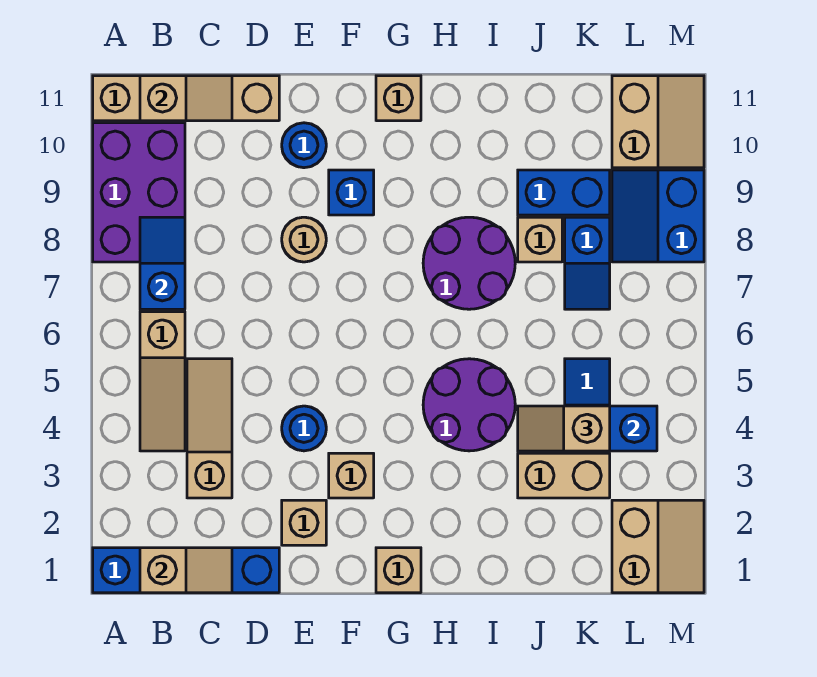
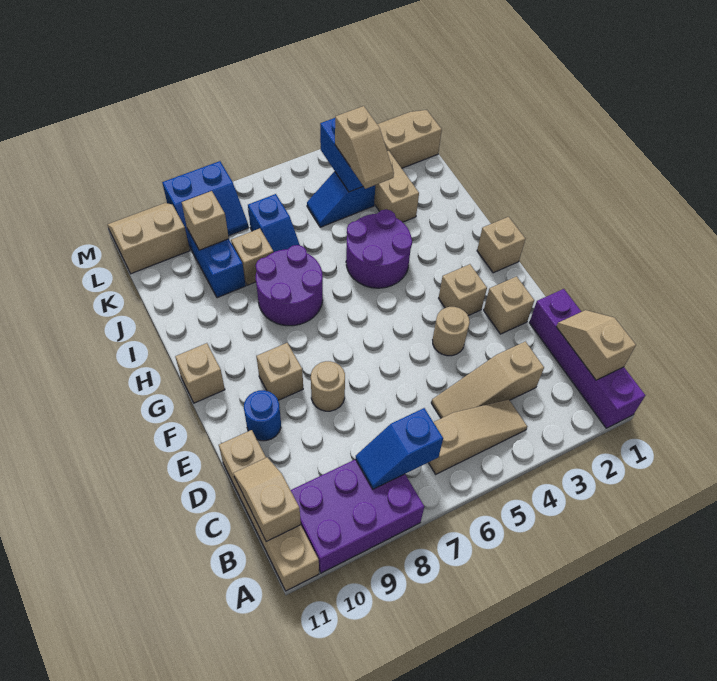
blue brick A1:D1 level 1 -> purple brick A1:D1 level 1
blue round brick E4 level 1 -> tan round brick E4 level 1
blue brick F9 level 1 -> tan brick F9 level 1
blue slope K7:K8 level 1 top 8 -> blue slope J7:K7 level 1 top K
none -> tan brick K9 level 2

